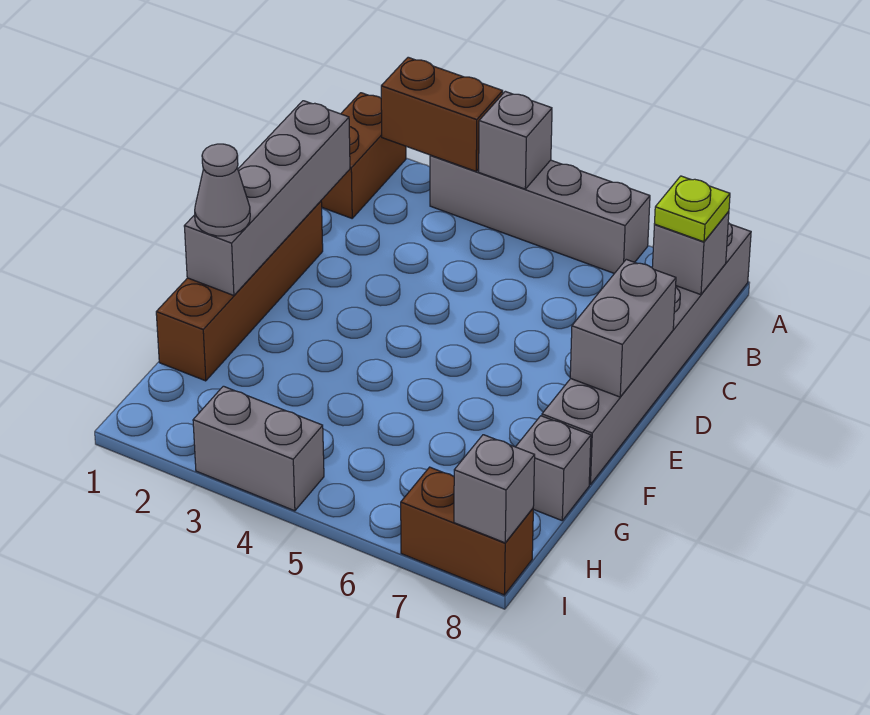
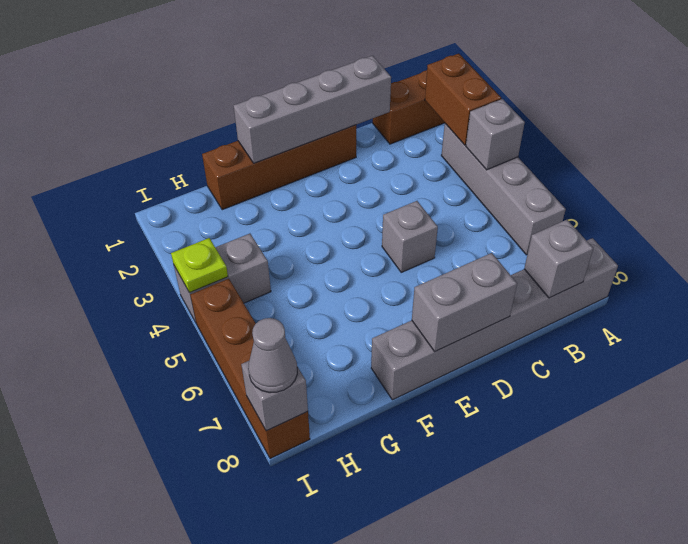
lime plate B8 level 3 -> lime plate I4 level 2
grey cone F1 level 3 -> grey cone I8 level 3
grey brick G8 level 1 -> grey brick D5 level 1
grey brick I3:I4 level 1 -> grey brick H4:I4 level 1
brown brick I7:I8 level 1 -> brown brick I5:I8 level 1

